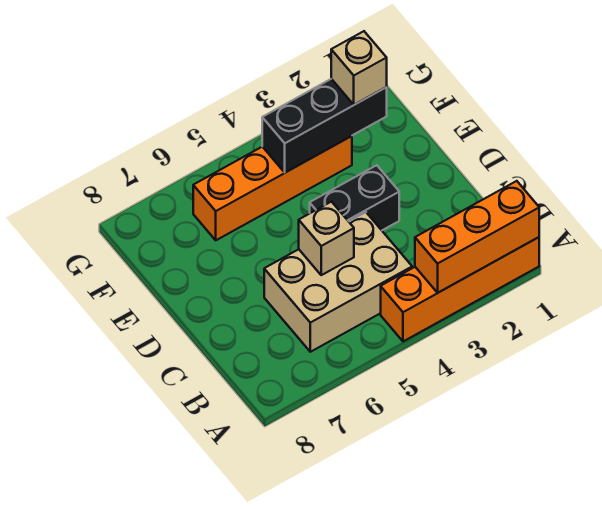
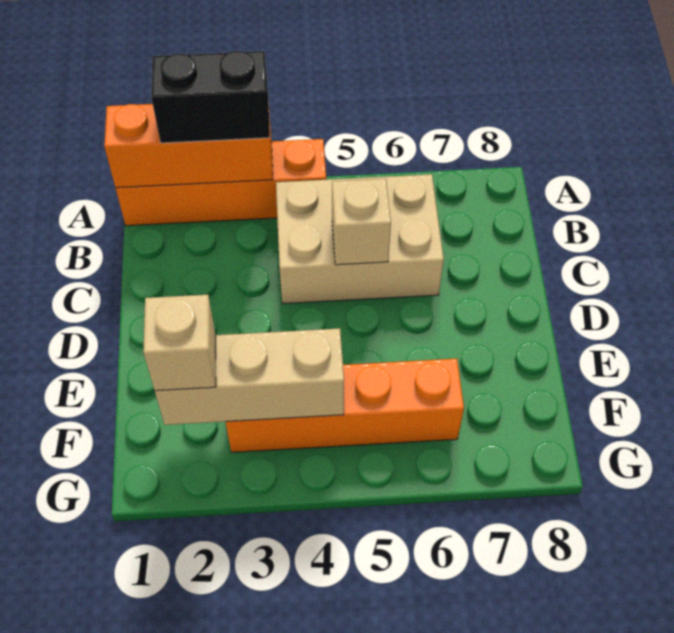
black brick D3:D4 level 1 -> black brick A2:A3 level 3
black brick F2:F4 level 2 -> tan brick F2:F4 level 2

